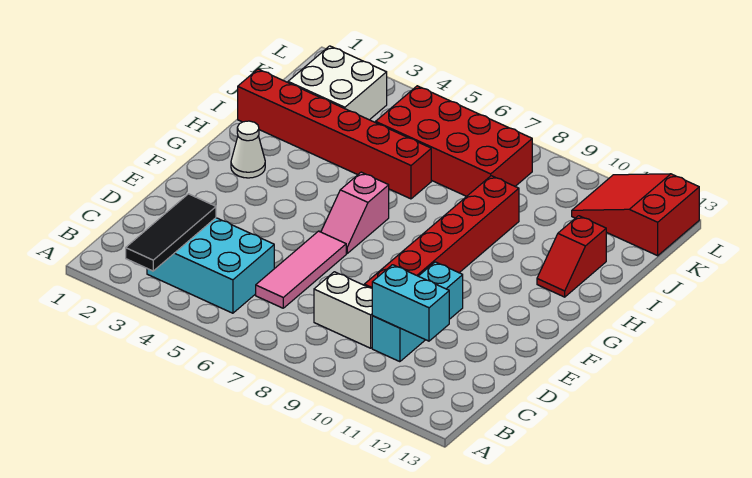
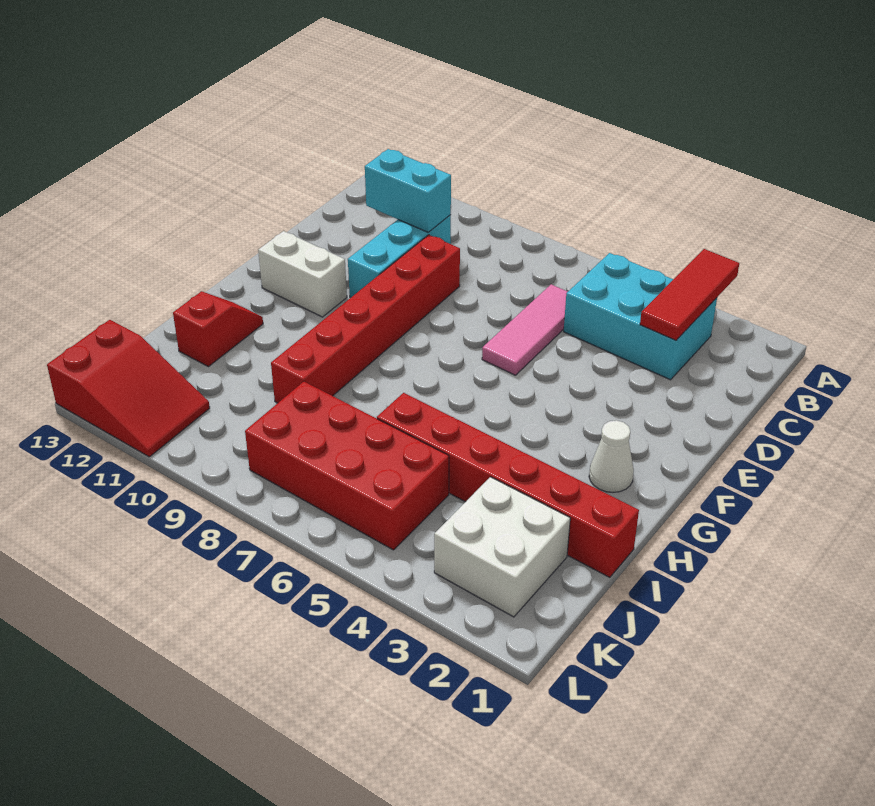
black tile A3:C3 level 2 -> red tile A3:C3 level 2
white brick C8:C9 level 1 -> white brick F11:F12 level 1
pink slope F6:G6 level 1 top G -> none

